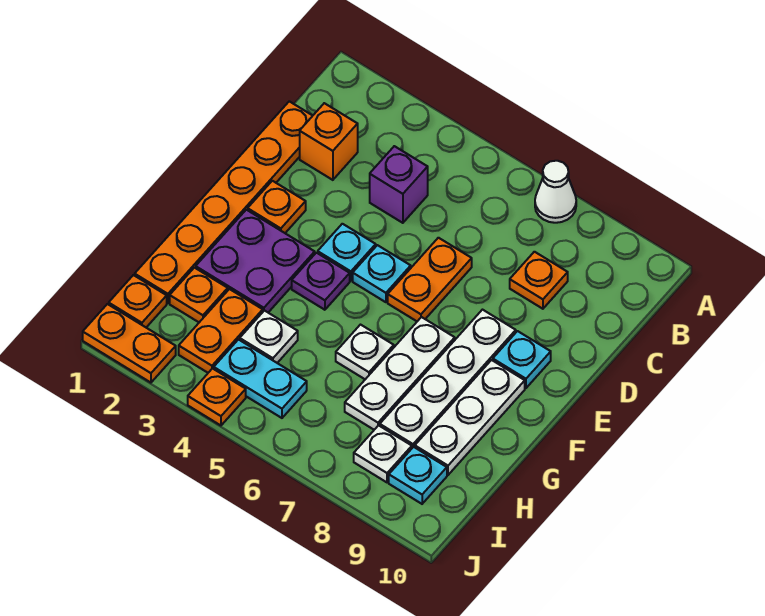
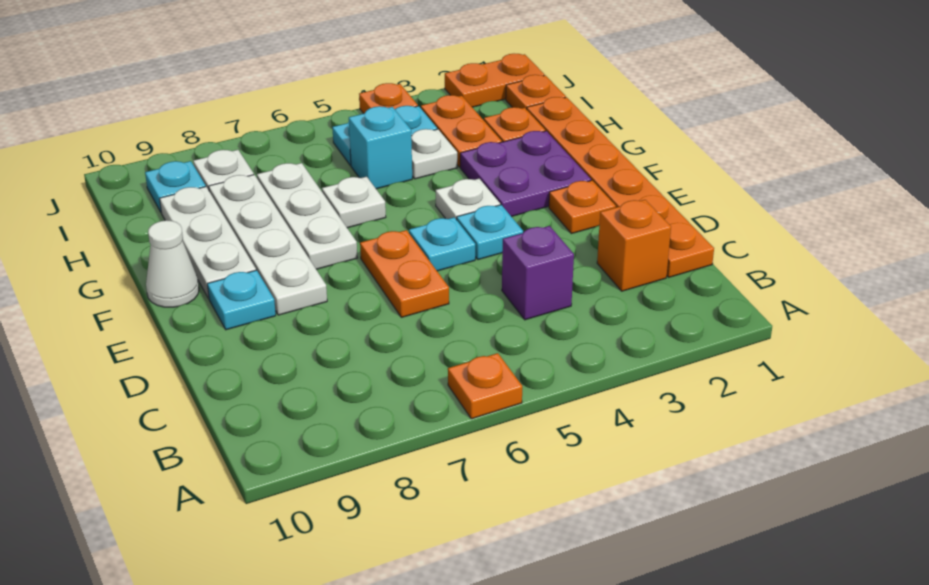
white cone A7 level 1 -> white cone F10 level 1
orange plate C8 level 1 -> orange plate A6 level 1
purple plate F4 level 1 -> white plate F4 level 1
none -> cyan brick H5 level 1

